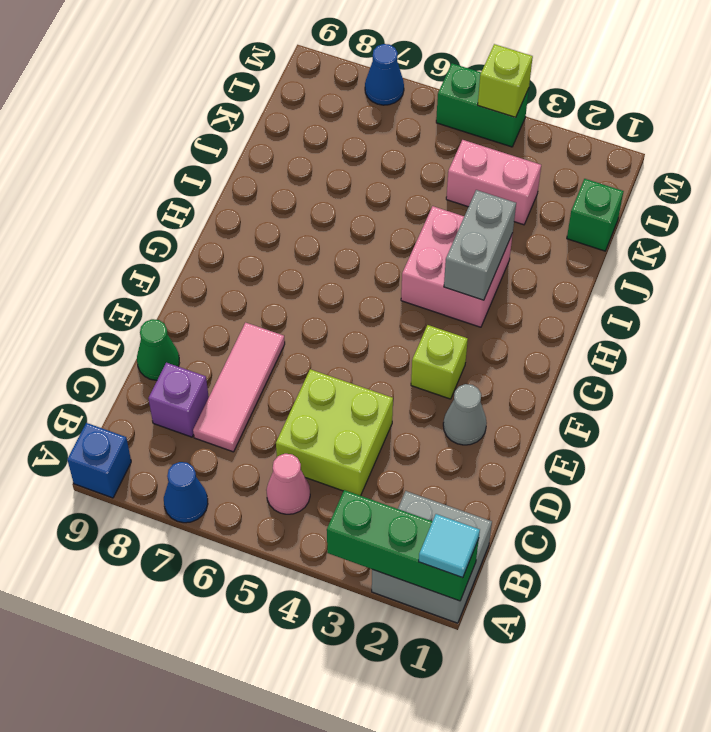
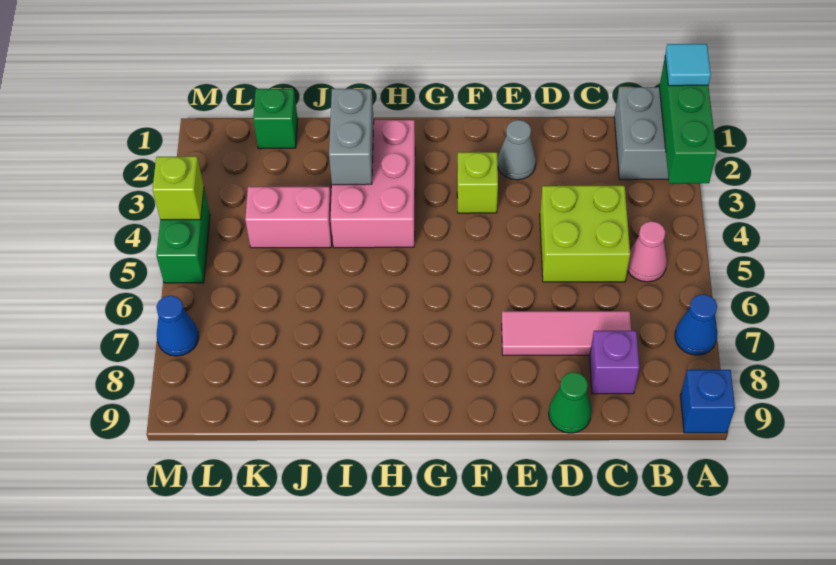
pink brick H3:I4 level 1 -> pink brick H2:I4 level 1
grey brick H3:I3 level 2 -> grey brick I2:I3 level 2
pink brick K3:K4 level 1 -> pink brick J4:K4 level 1

